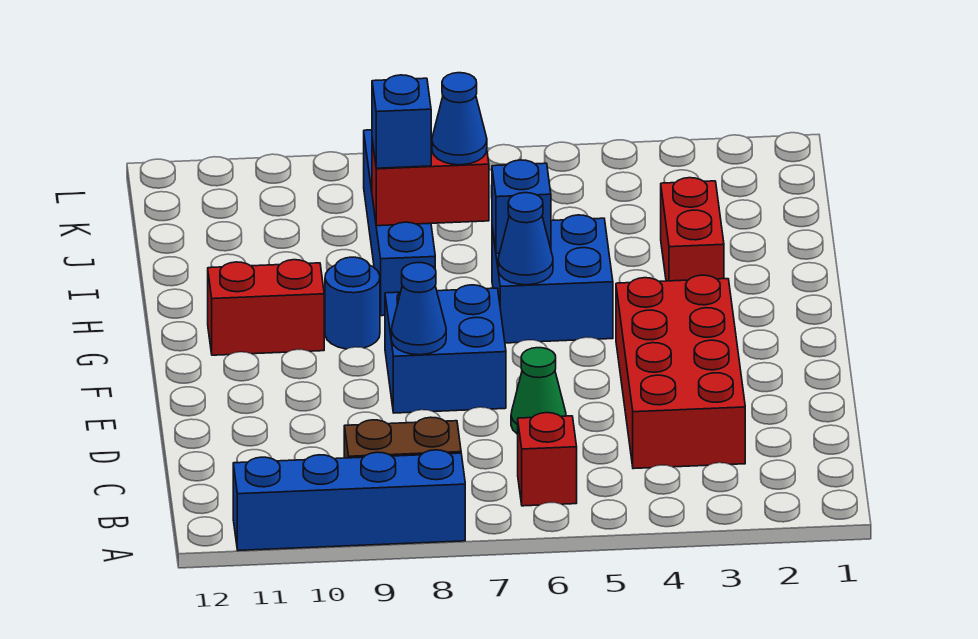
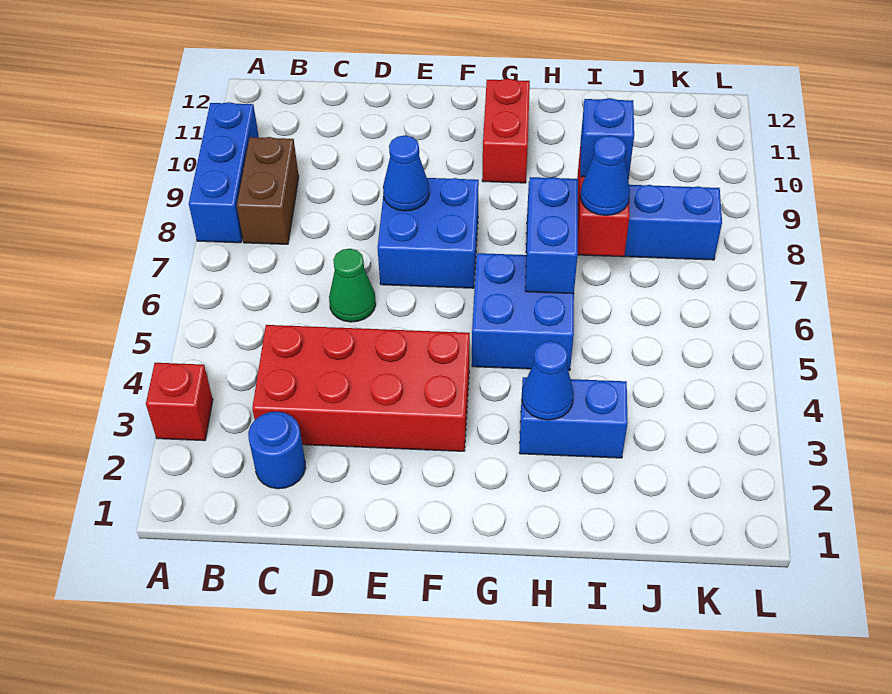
blue brick A8:A11 level 1 -> blue brick A8:A10 level 1
red brick B6 level 1 -> red brick A3 level 1
blue cone G6 level 2 -> blue cone H3 level 2
blue round brick G9 level 1 -> blue round brick C2 level 1
red brick H3:I3 level 1 -> blue brick H3:I3 level 1
blue brick H6 level 2 -> blue brick H6:H7 level 2

